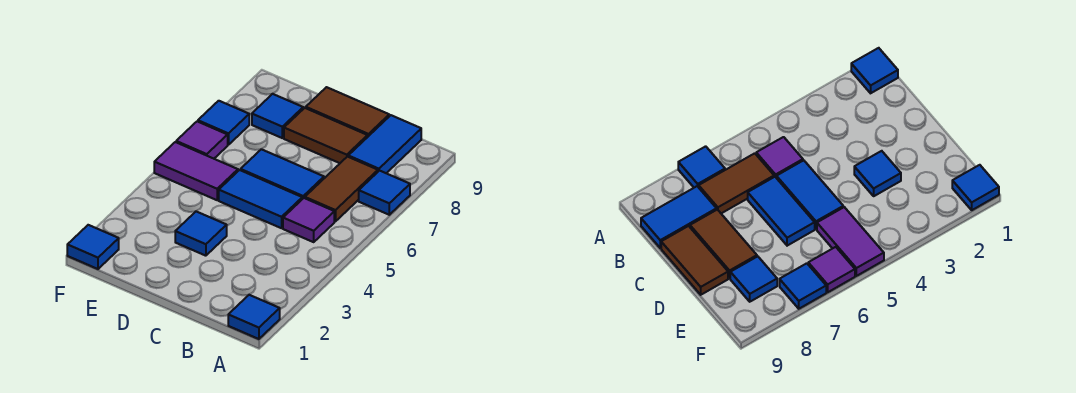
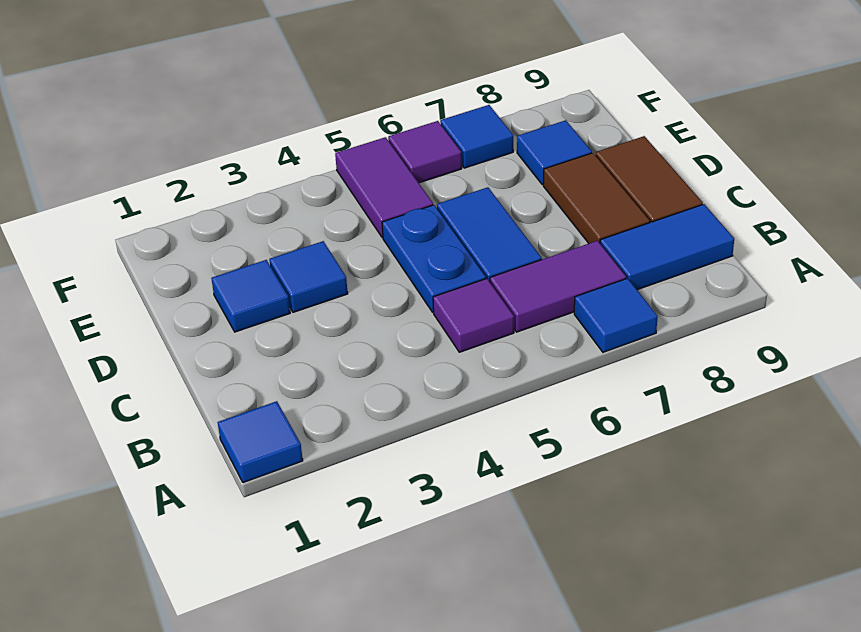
brown tile B6:B7 level 1 -> purple tile B6:B7 level 1
blue tile C5:D5 level 1 -> blue plate C5:D5 level 1
blue tile F1 level 1 -> blue tile D2 level 1

